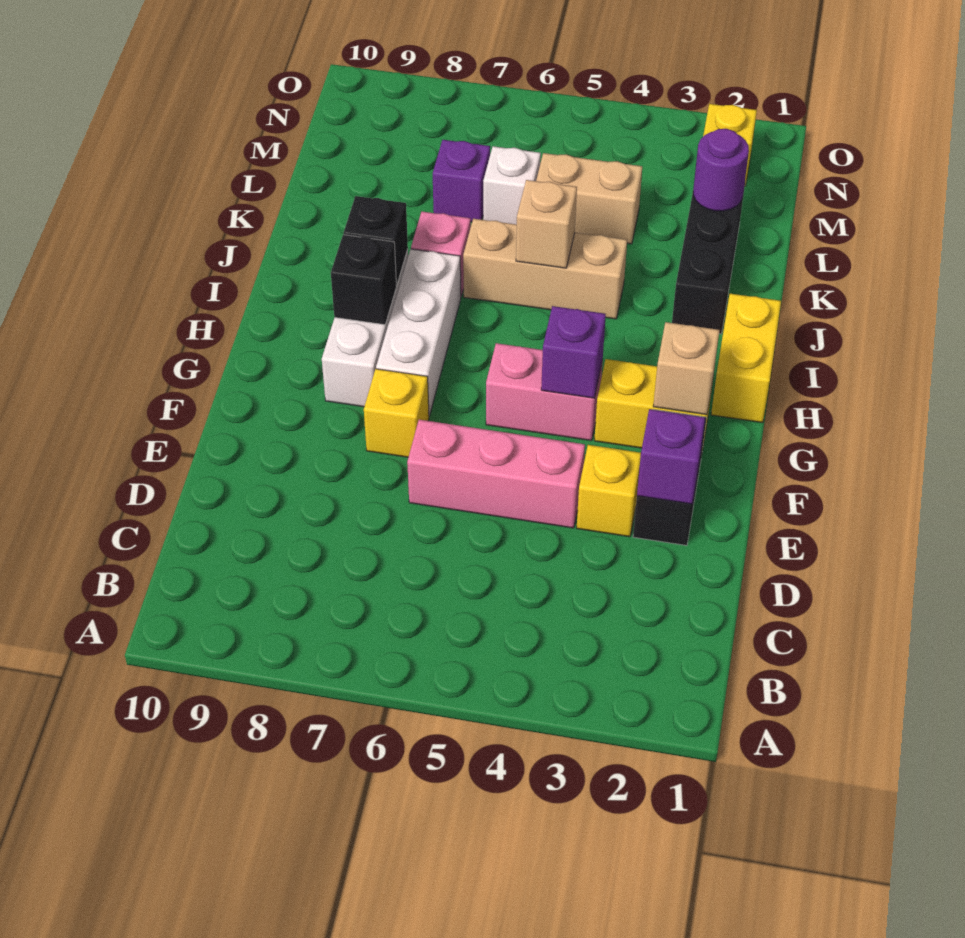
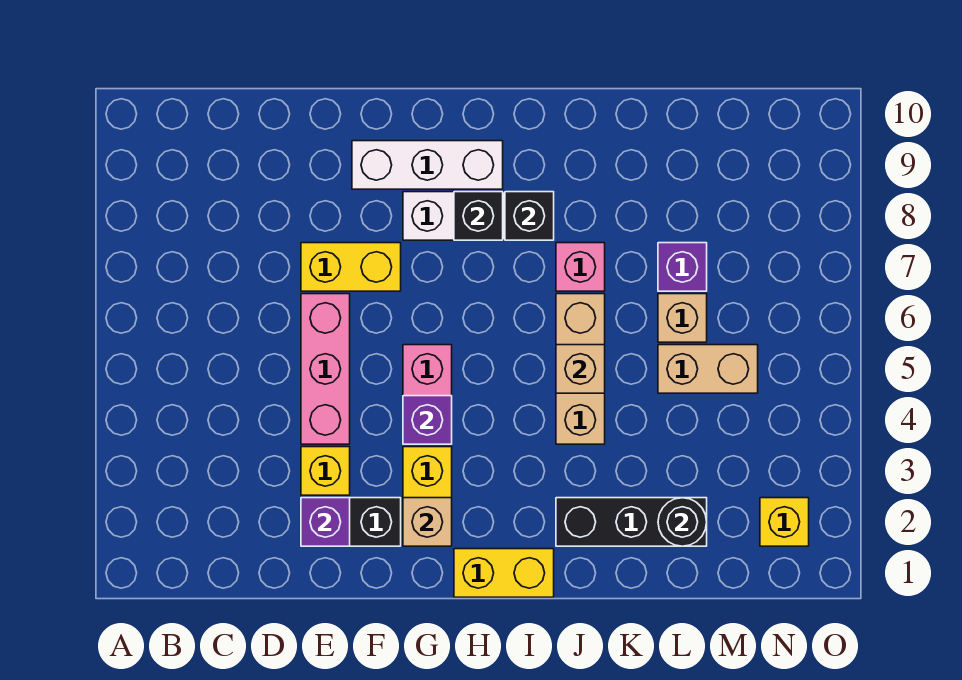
yellow brick F7 level 1 -> yellow brick E7:F7 level 1
white brick G7:I7 level 1 -> white brick F9:H9 level 1
purple round brick L2 level 2 -> black round brick L2 level 2
tan brick L4:L5 level 1 -> tan brick L5:M5 level 1
white brick L6 level 1 -> tan brick L6 level 1

